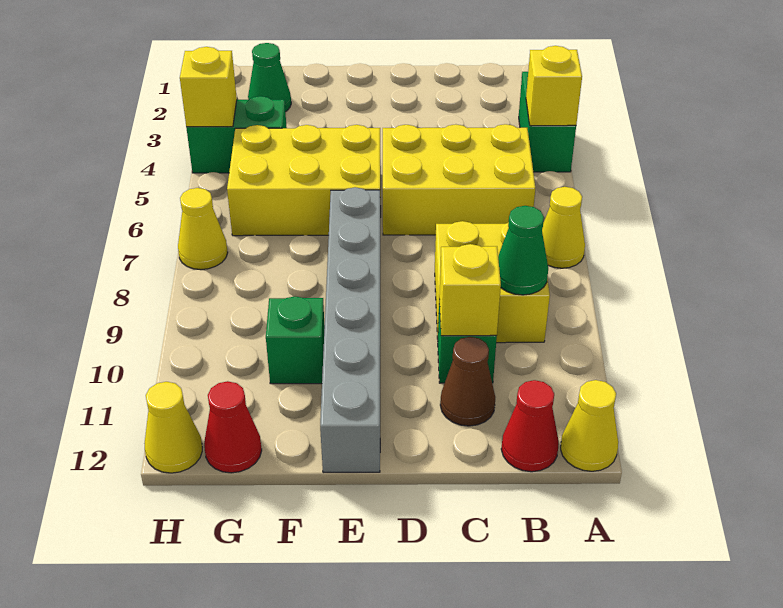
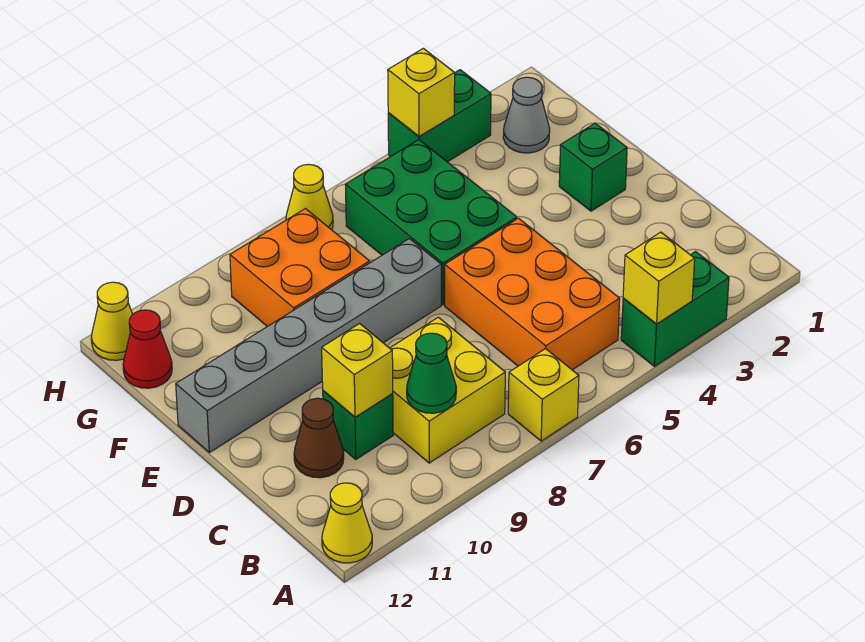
yellow cone A7 level 1 -> yellow brick A7 level 1
yellow brick B5:D6 level 1 -> orange brick B5:D6 level 1
red cone B12 level 1 -> none
yellow brick E5:G6 level 1 -> green brick E5:G6 level 1
none -> orange brick F8:G9 level 1
green brick F10 level 1 -> green brick E2 level 1
green cone G2 level 1 -> grey cone G2 level 1
green brick G4:H4 level 1 -> green brick H3:H4 level 1

